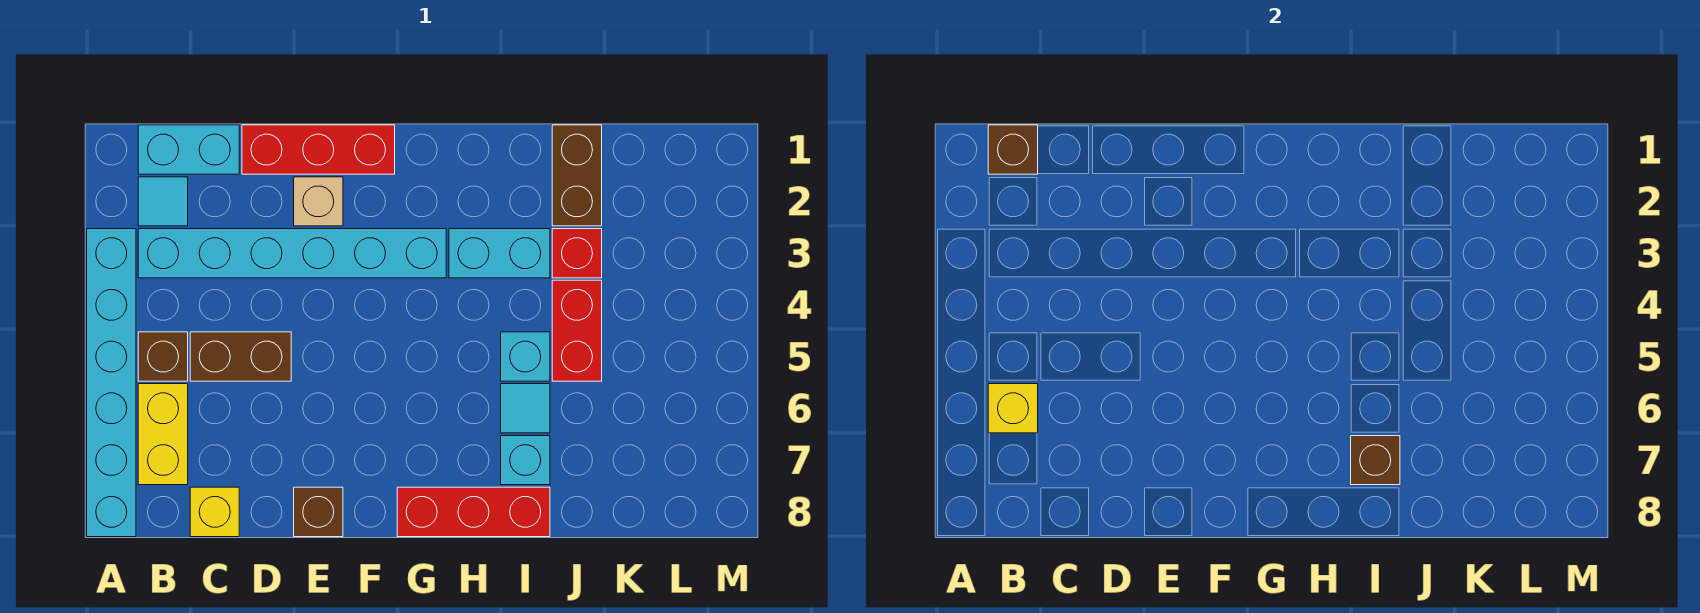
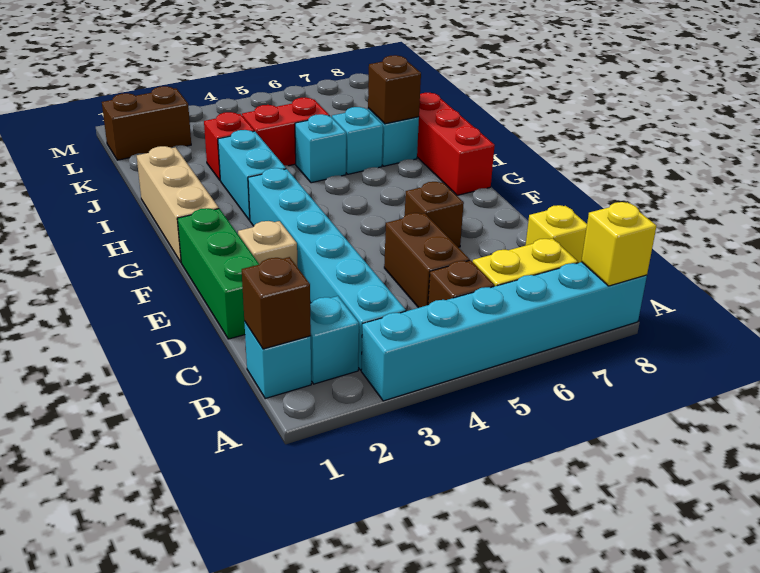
cyan brick B1:C1 level 1 -> cyan brick B1 level 1
cyan tile B2 level 1 -> cyan brick B2 level 1
yellow brick B6 level 2 -> yellow brick A8 level 2
red brick D1:F1 level 1 -> green brick D1:F1 level 1
brown brick E8 level 1 -> brown brick E6 level 1
none -> tan brick G1:I1 level 1
cyan tile I6 level 1 -> cyan brick I6 level 1
brown brick J1:J2 level 1 -> brown brick L1:L2 level 1

